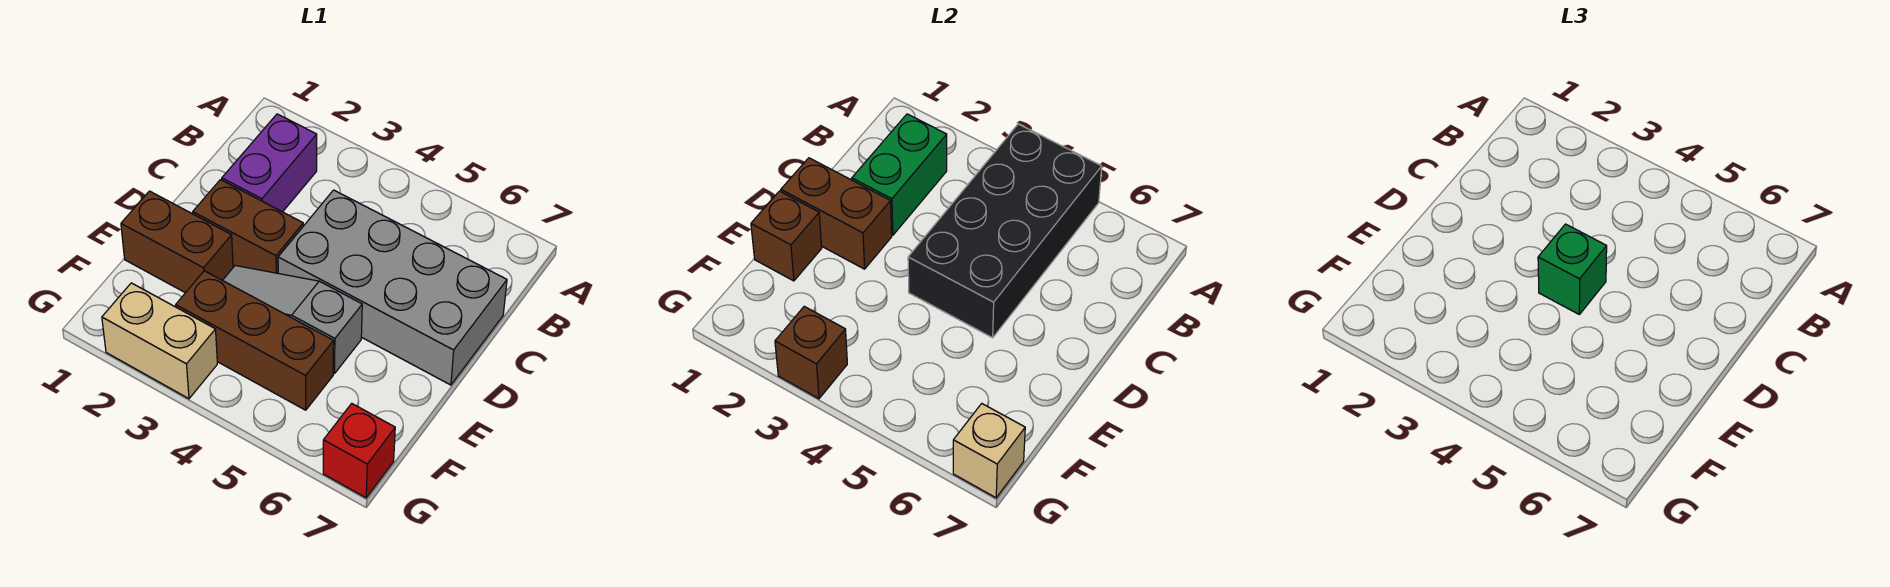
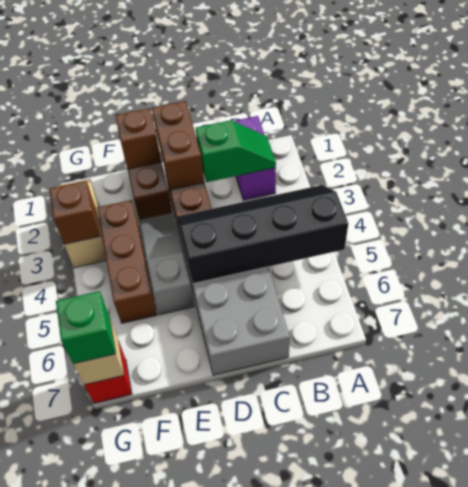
black brick A4:D5 level 2 -> black slope A4:D5 level 2 top 5
purple brick B2:C2 level 1 -> purple brick B1:B2 level 1
green brick B2:C2 level 2 -> green slope B2:C2 level 2 top C
green brick D4 level 3 -> green brick G7 level 3

